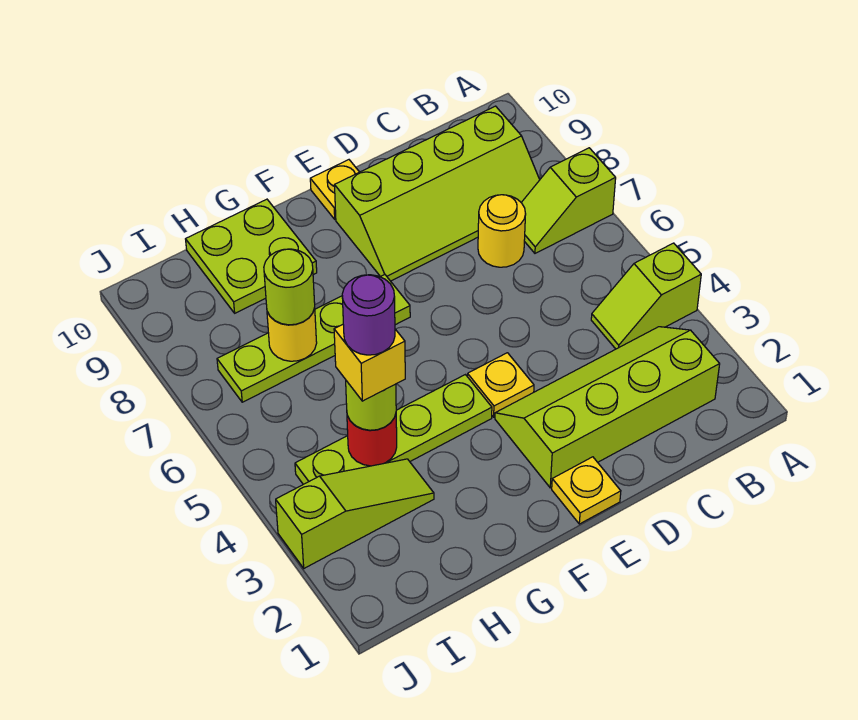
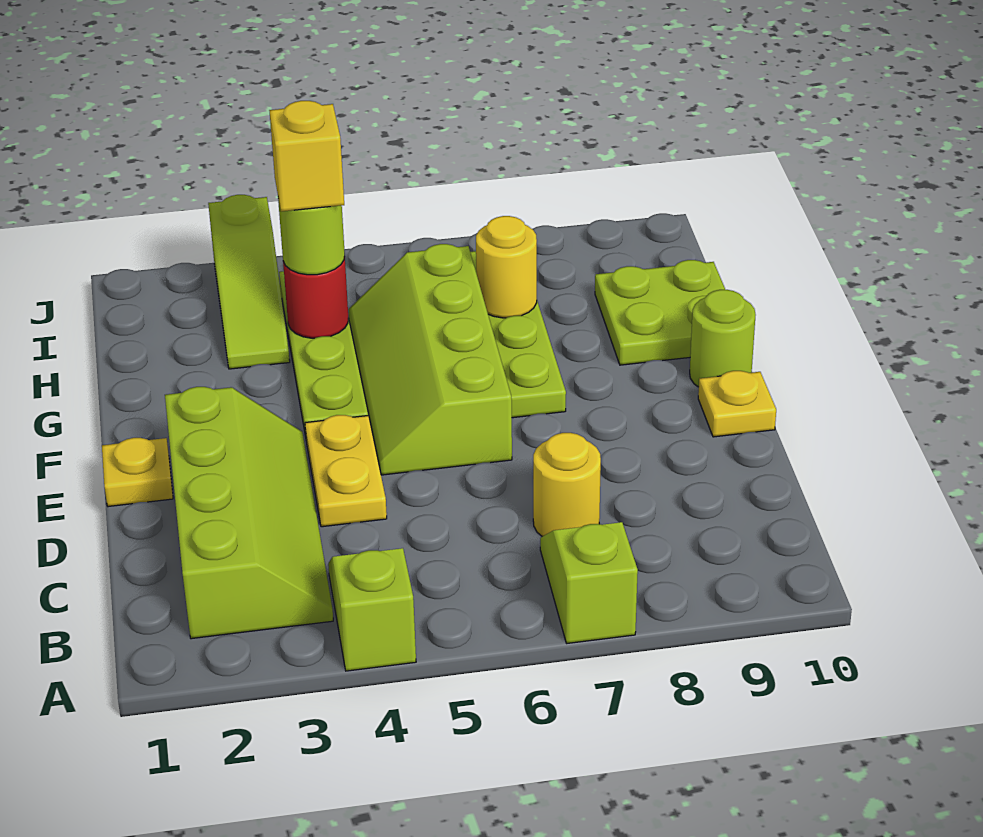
lime slope B8:E9 level 1 top 9 -> lime slope E5:H6 level 1 top 6
yellow plate E4 level 1 -> yellow plate D4:E4 level 1
purple round brick H4 level 5 -> none
lime round brick H7 level 3 -> lime round brick F10 level 1

